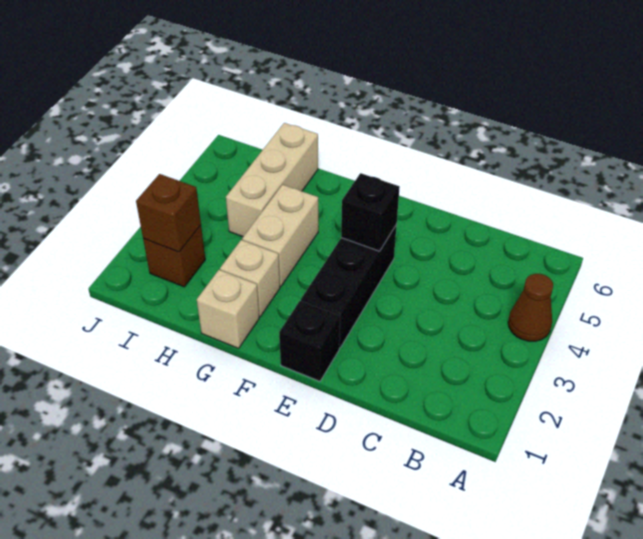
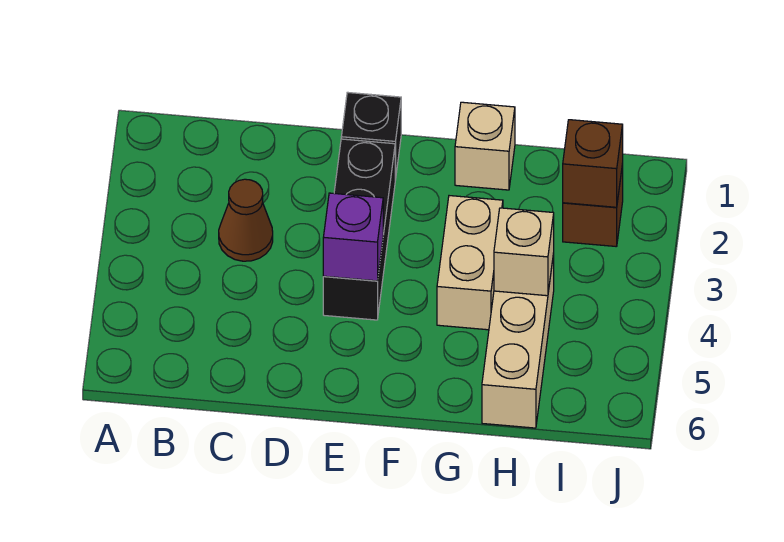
brown cone A4 level 1 -> brown cone C3 level 1
black brick E4 level 2 -> purple brick E4 level 2
tan brick G2 level 1 -> tan brick H4 level 2

